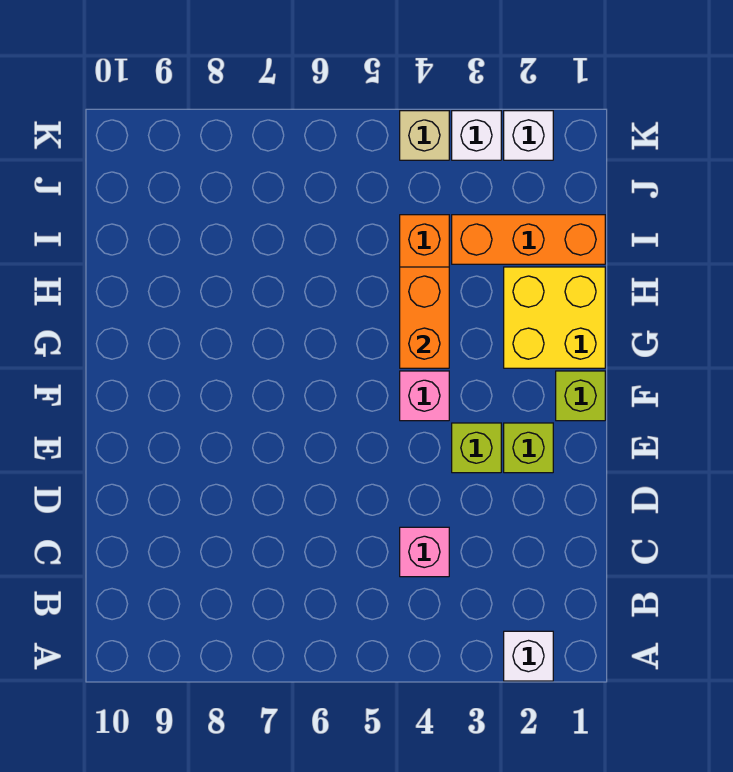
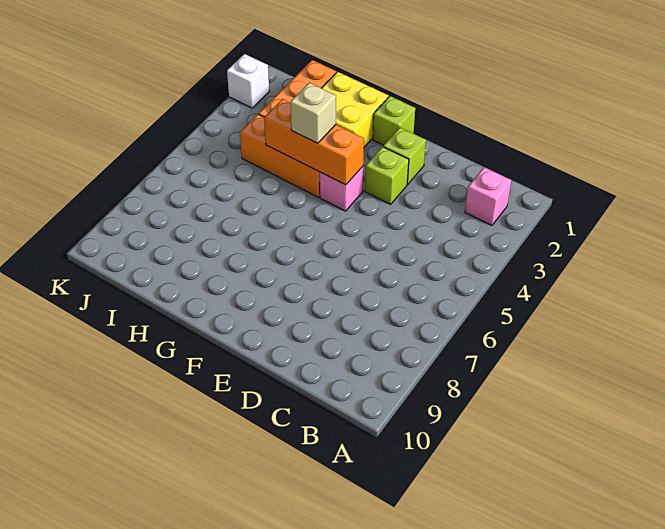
white brick A2 level 1 -> none
pink brick C4 level 1 -> pink brick B2 level 1
orange brick G4:H4 level 2 -> orange brick F4:H4 level 2
white brick K3 level 1 -> none
tan brick K4 level 1 -> tan brick G4 level 3

